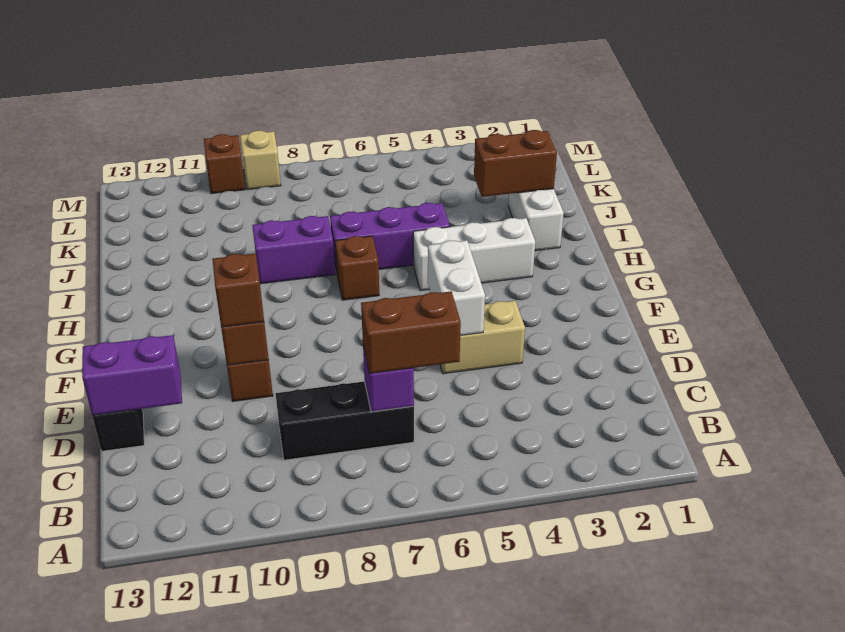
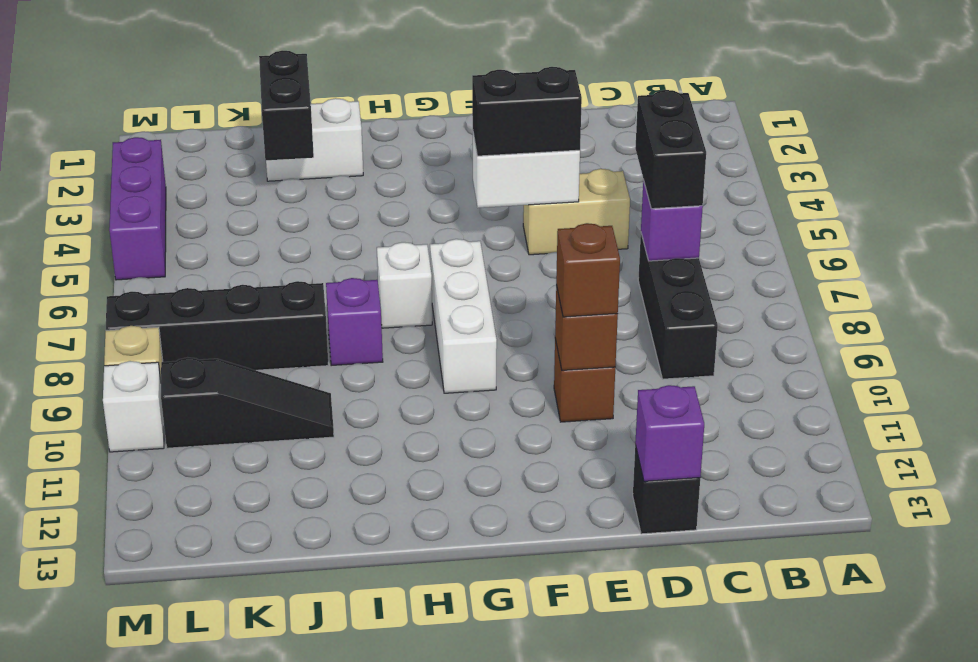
brown brick C6:C7 level 3 -> black brick C6:C7 level 3
purple brick D12:D13 level 2 -> purple brick D13 level 2
tan brick E4:E5 level 1 -> tan brick D5:E5 level 1
none -> black brick E5:F5 level 3
white brick H3:H5 level 1 -> white brick G7:G9 level 1
brown brick H7 level 1 -> white brick H7 level 1
purple brick I5:I7 level 1 -> purple brick M3:M5 level 1
purple brick I8:I9 level 1 -> purple brick I8 level 1
brown brick J2:J3 level 2 -> black brick J2:J3 level 2
none -> black brick J8:M8 level 1
none -> black slope J10:L10 level 1 top L
brown brick M10 level 1 -> white brick M10 level 1

